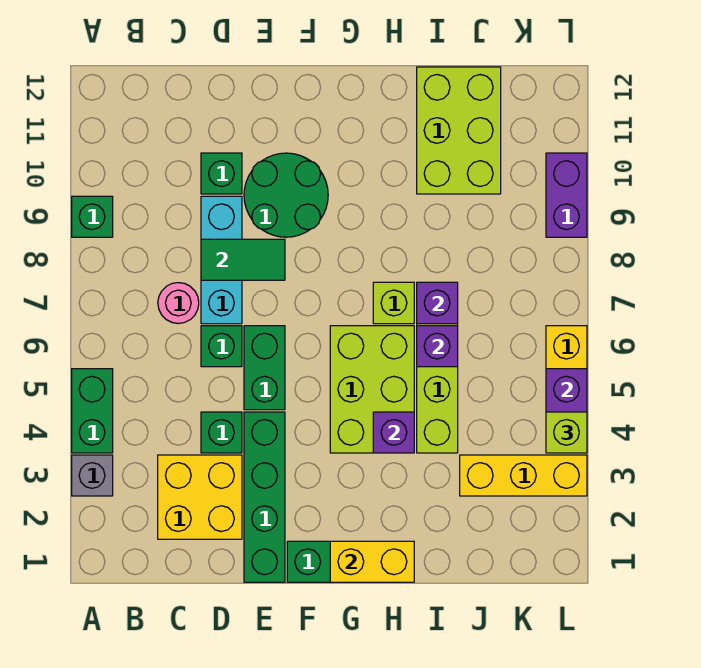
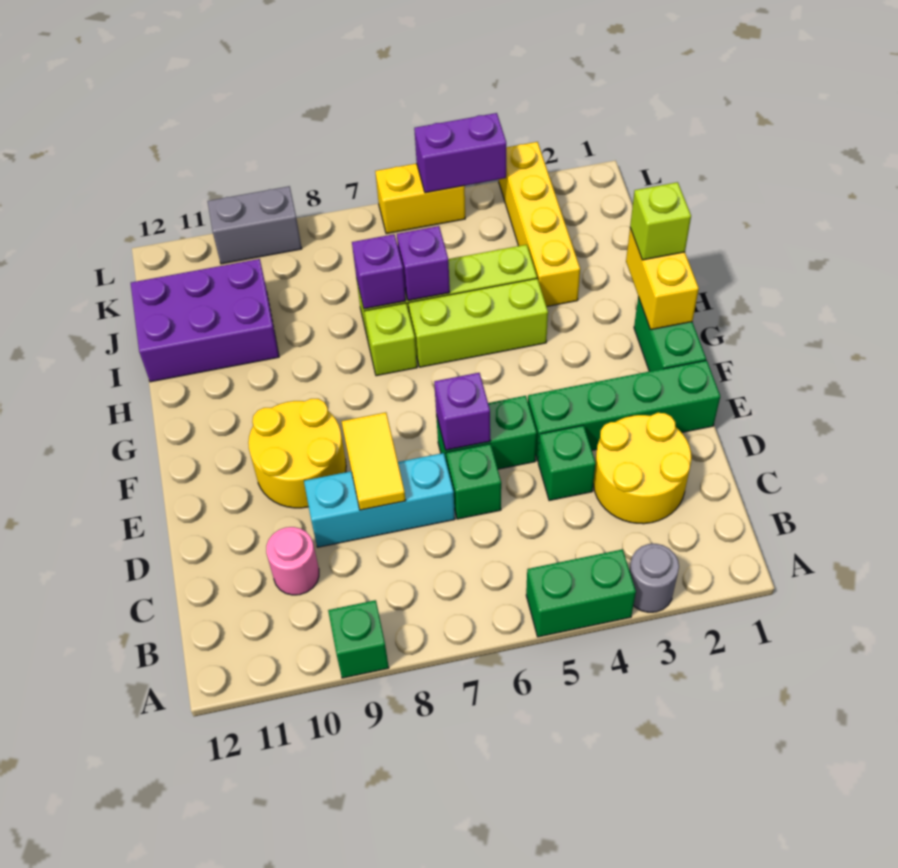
grey brick A3 level 1 -> grey round brick A3 level 1
yellow brick C2:D3 level 1 -> yellow round brick C2:D3 level 1
pink round brick C7 level 1 -> pink round brick C10 level 1
green tile D8:E8 level 2 -> yellow tile D8:E8 level 2
green brick D10 level 1 -> none
green round brick E9:F10 level 1 -> yellow round brick E9:F10 level 1
lime brick G4:H6 level 1 -> lime brick H4:H6 level 1
purple brick H4 level 2 -> purple brick E6 level 2
lime brick I10:J12 level 1 -> purple brick I10:J12 level 1
yellow brick J3:L3 level 1 -> yellow brick I3:L3 level 1
lime brick L4 level 3 -> lime brick H1 level 3
purple brick L9:L10 level 1 -> grey brick L9:L10 level 1

